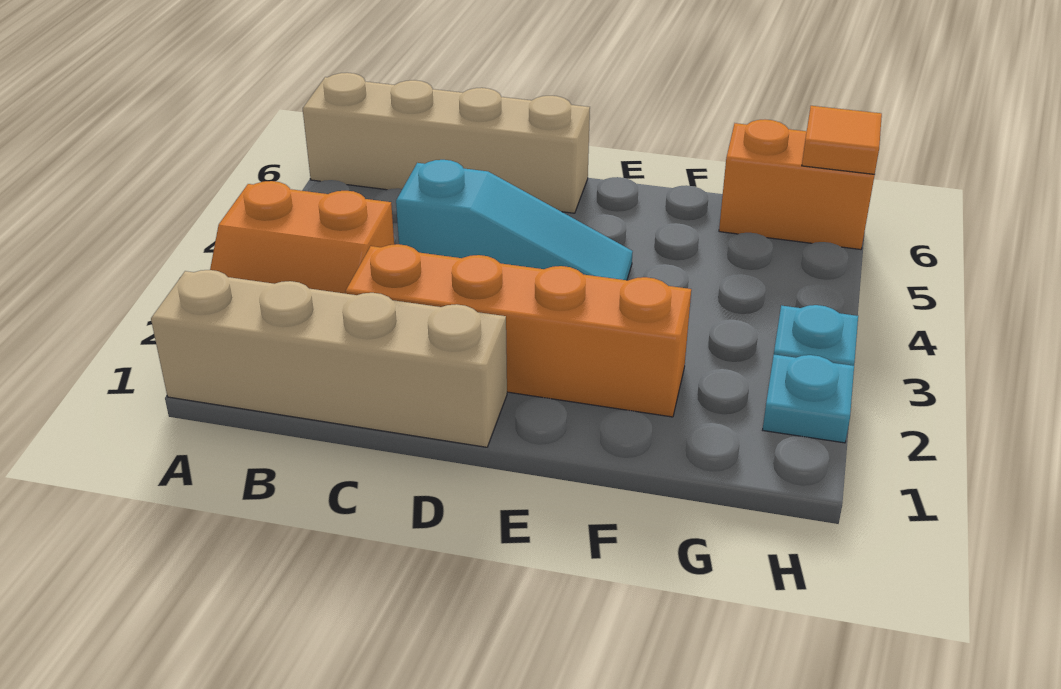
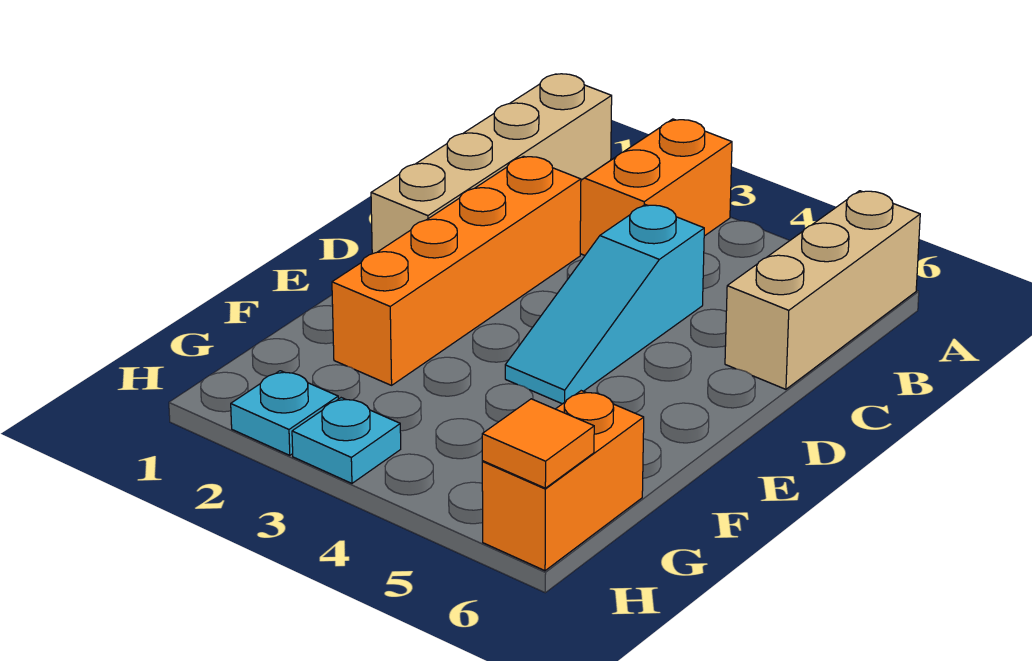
tan brick A6:D6 level 1 -> tan brick A6:C6 level 1

